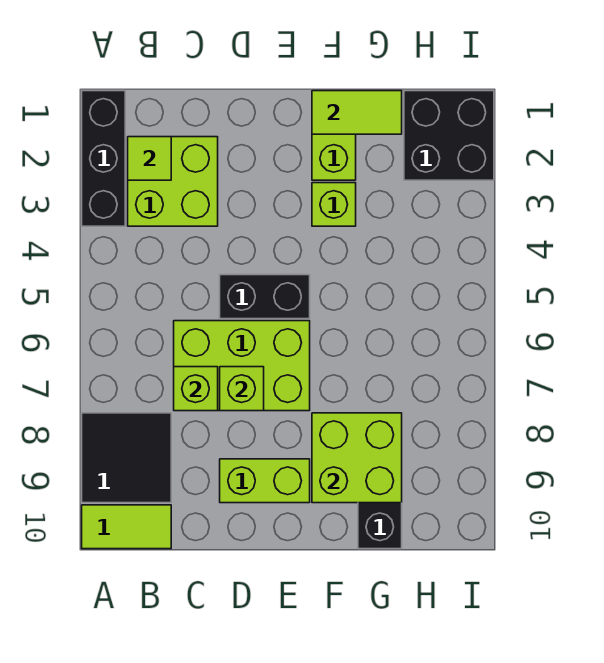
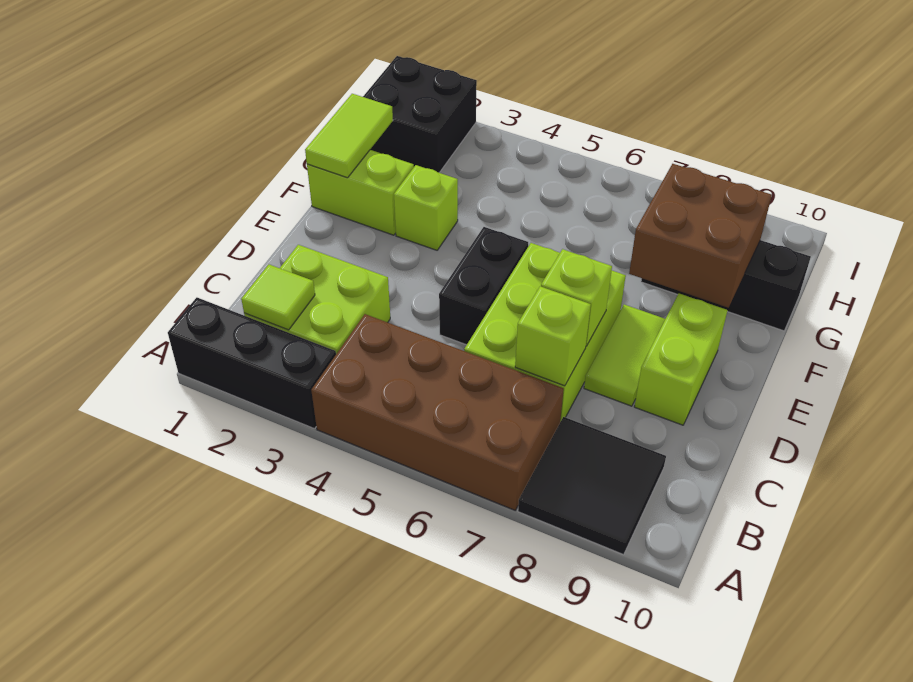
none -> brown brick A4:B7 level 1
lime tile A10:B10 level 1 -> lime tile D8:E8 level 1
lime brick F8:G9 level 2 -> brown brick F8:G9 level 2

